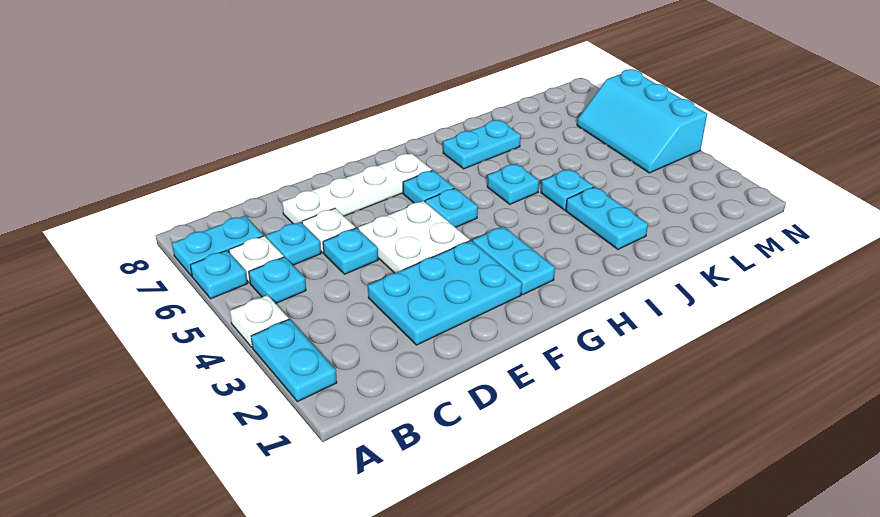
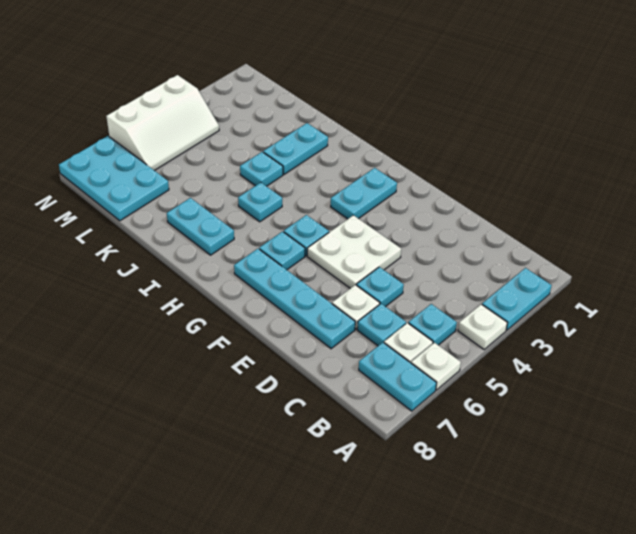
cyan plate A6 level 1 -> white plate A6 level 1
cyan plate D2:F3 level 1 -> cyan plate L7:N8 level 1
white plate D7:G7 level 1 -> cyan plate D7:G7 level 1
cyan slope M4:N6 level 1 top N -> white slope M4:N6 level 1 top N

